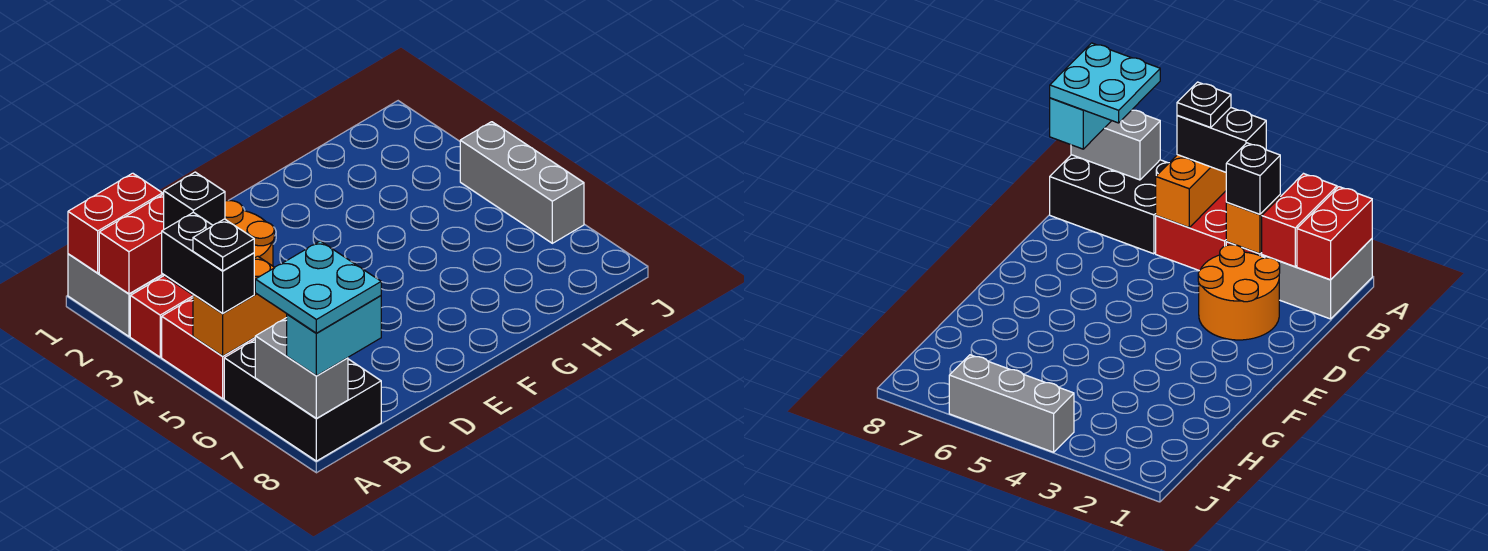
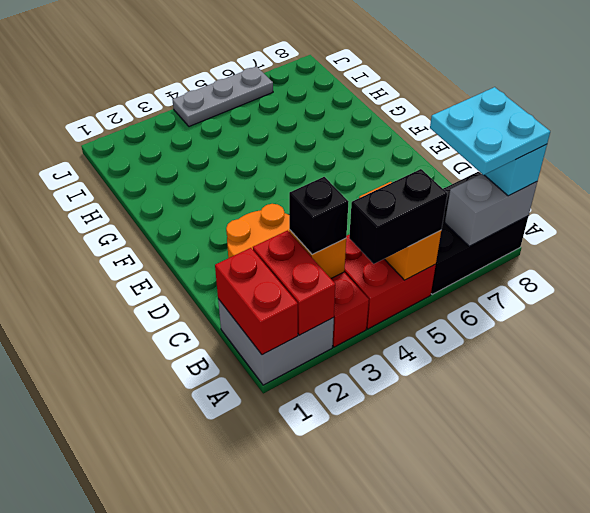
black plate A5 level 4 -> none
grey brick J4:J6 level 1 -> grey plate J4:J6 level 1

